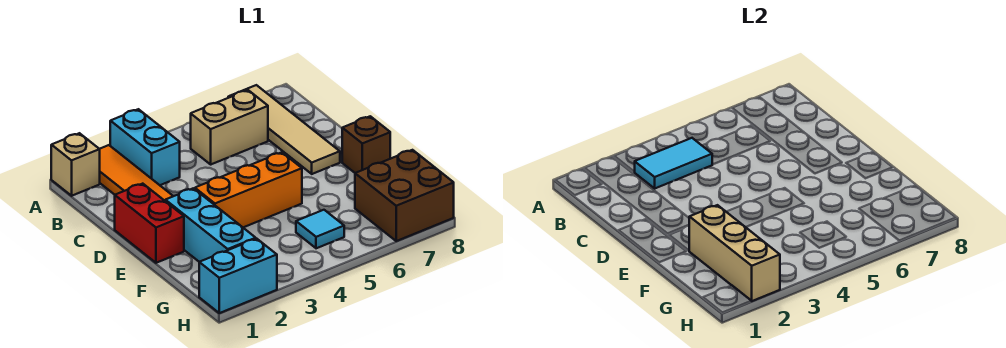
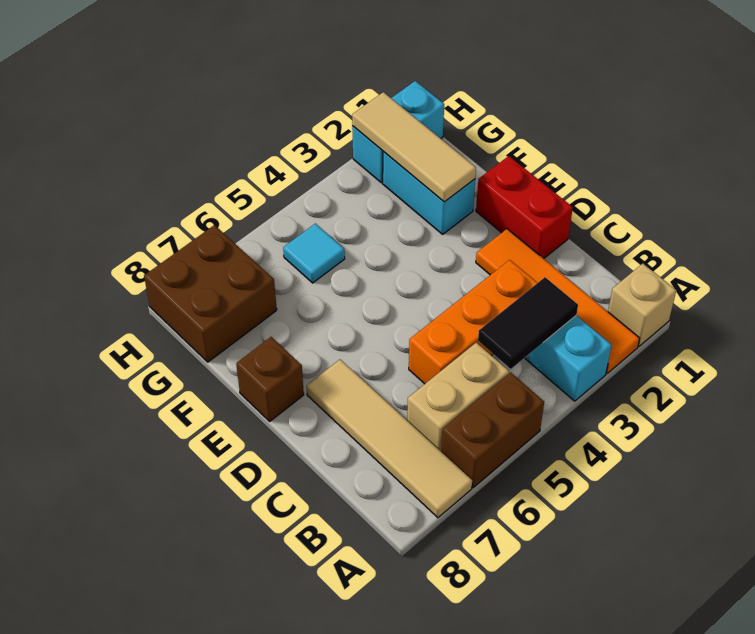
none -> brown brick A5:A6 level 1
cyan tile B3:B4 level 2 -> black tile B3:B4 level 2
cyan brick E2:G2 level 1 -> cyan brick F2:G2 level 1
orange brick E3:E5 level 1 -> orange brick C3:C5 level 1
tan brick F2:H2 level 2 -> tan tile F2:H2 level 2

